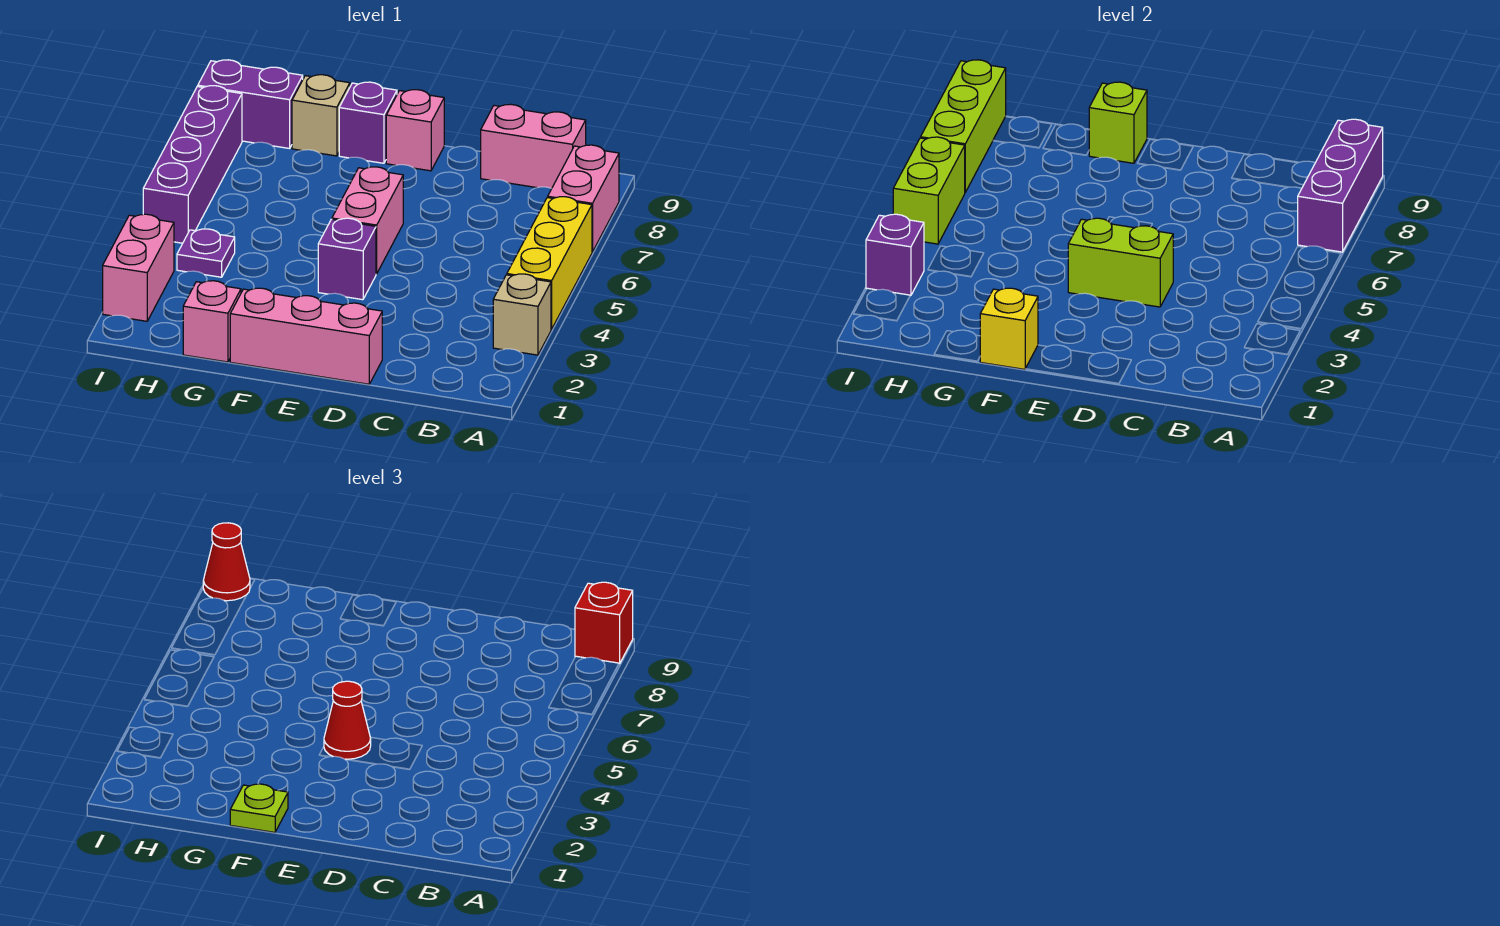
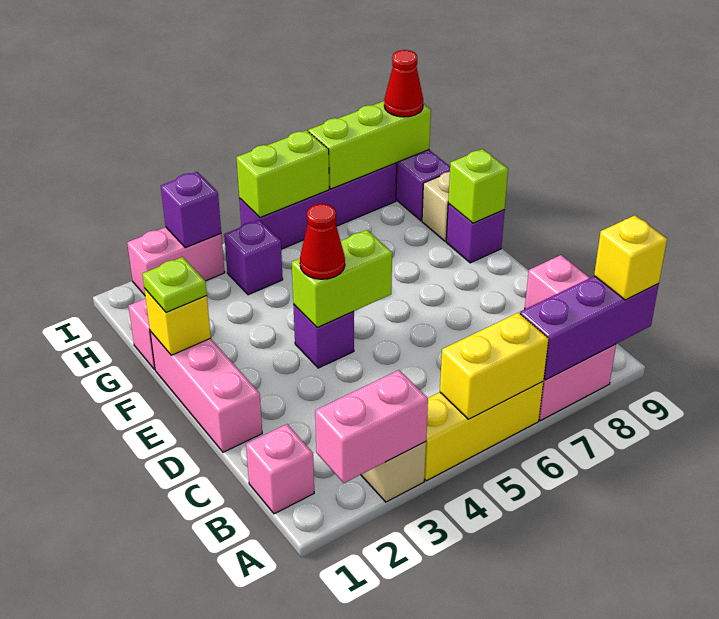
none -> yellow brick A5:A6 level 2
red brick A9 level 3 -> yellow brick A9 level 3
lime brick D4:E4 level 2 -> lime brick E4:E5 level 2
pink brick E5:E6 level 1 -> pink brick A2:A3 level 2
pink brick E9 level 1 -> pink brick B1 level 1
purple plate H4 level 1 -> purple brick H4 level 1

